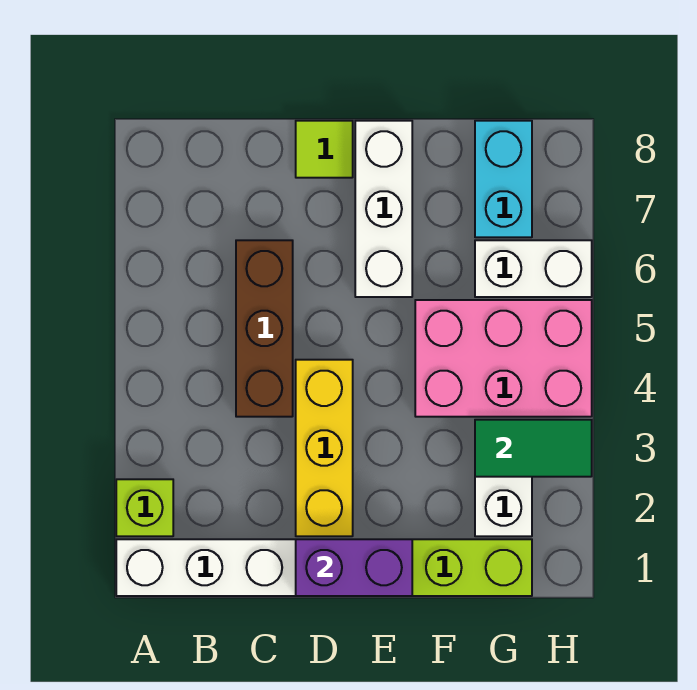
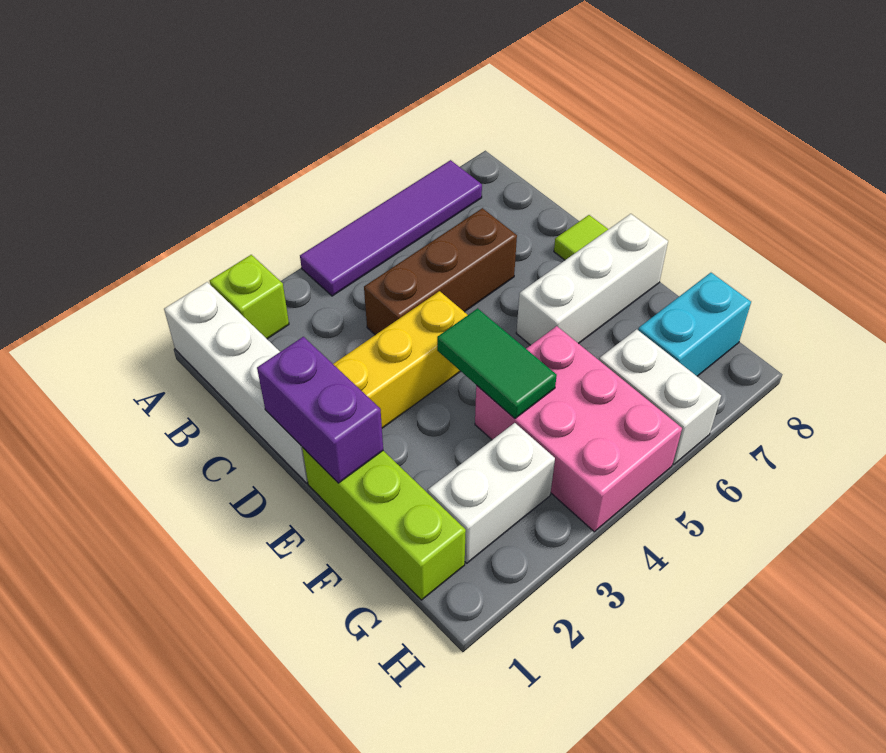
none -> purple tile A4:A7 level 1
green tile G3:H3 level 2 -> green tile E4:F4 level 2

